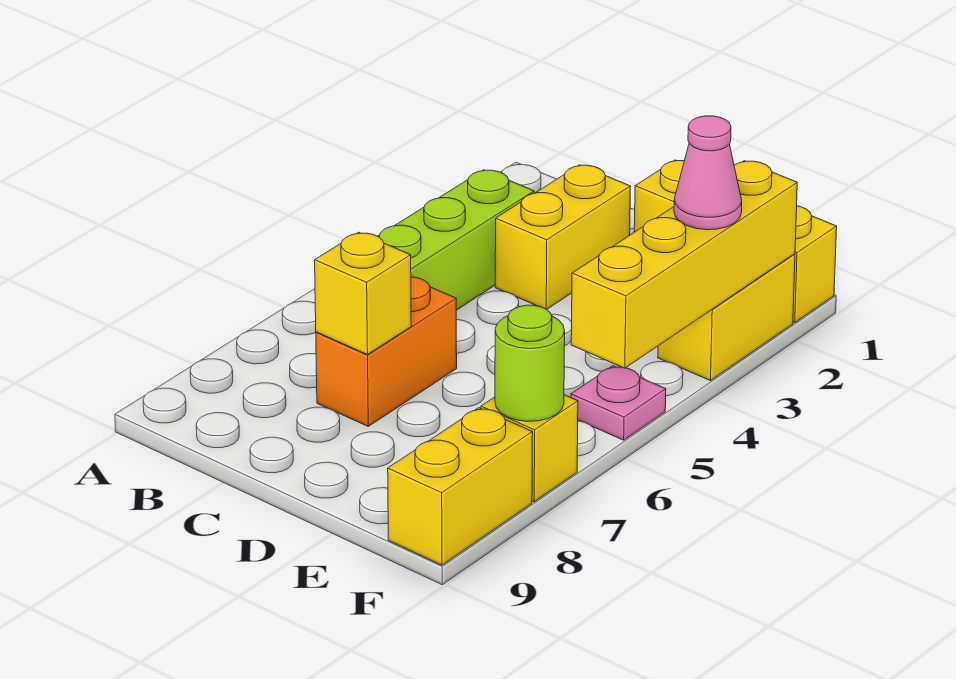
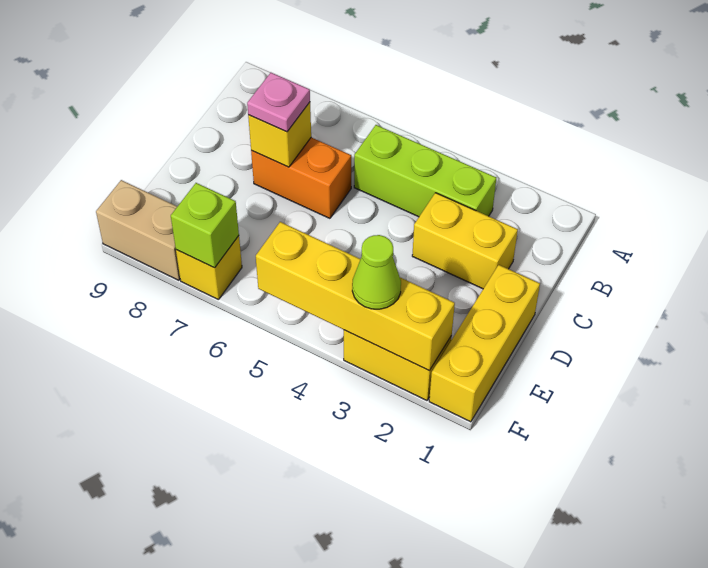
pink cone F3 level 3 -> lime cone F3 level 3
pink plate F5 level 1 -> pink plate C7 level 3
lime round brick F7 level 2 -> lime brick F7 level 2
yellow brick F8:F9 level 1 -> tan brick F8:F9 level 1

